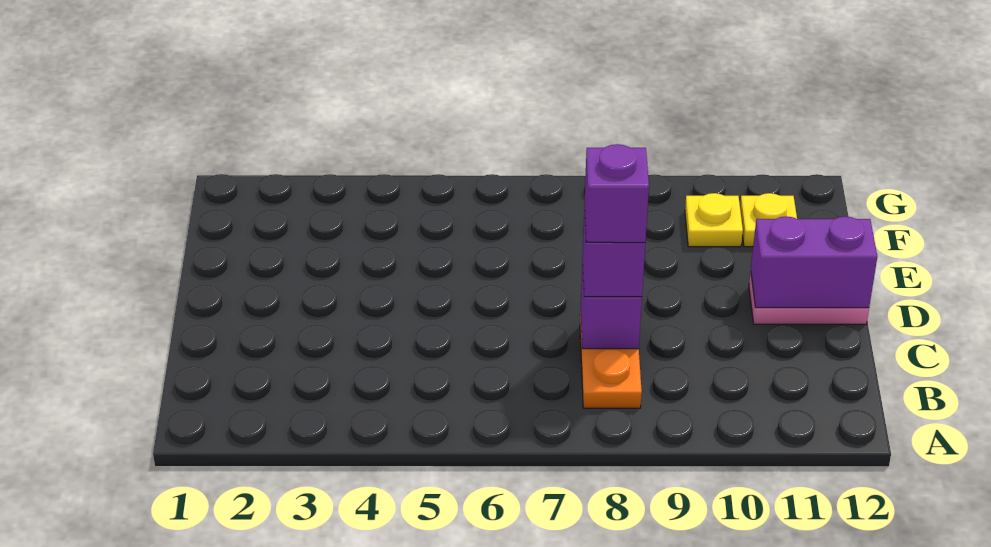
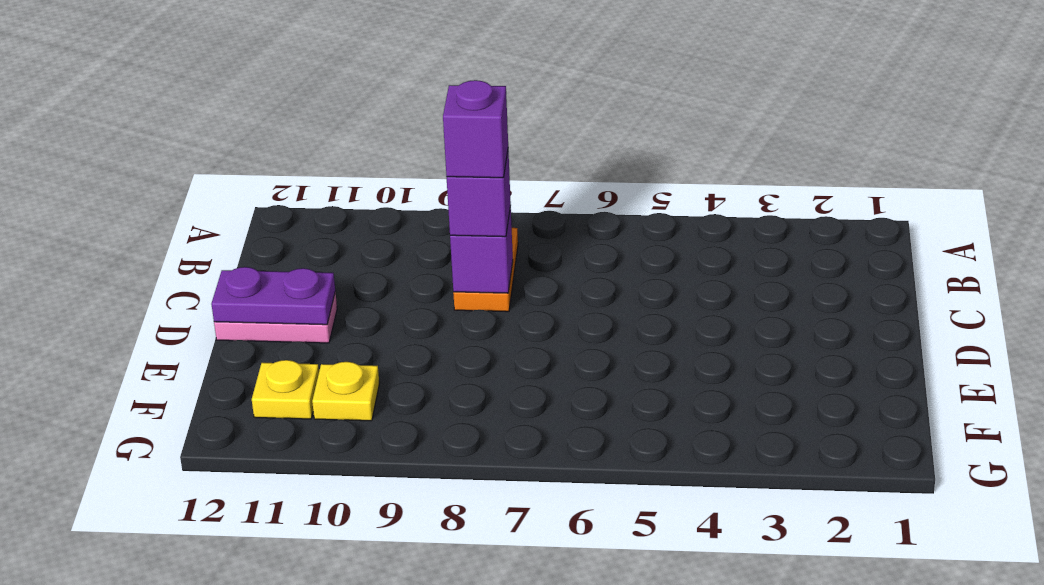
purple brick D11:D12 level 2 -> purple plate D11:D12 level 2

